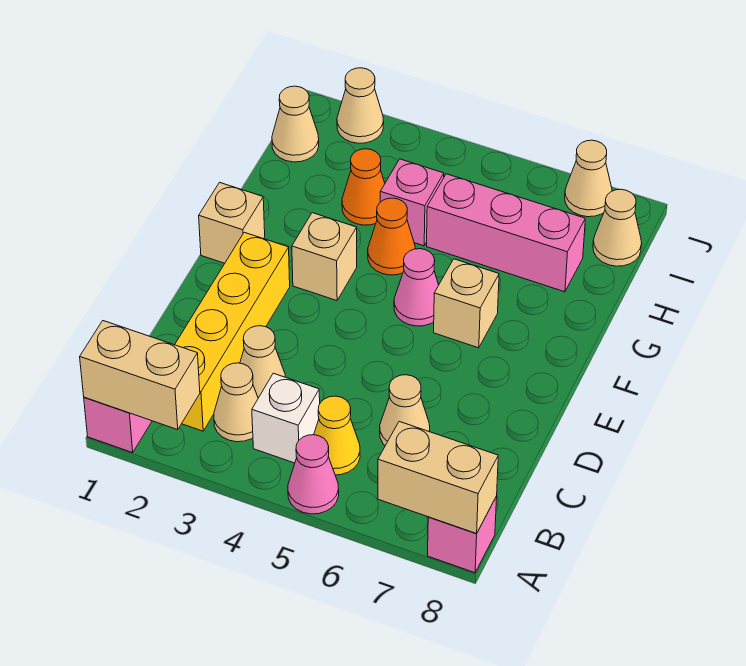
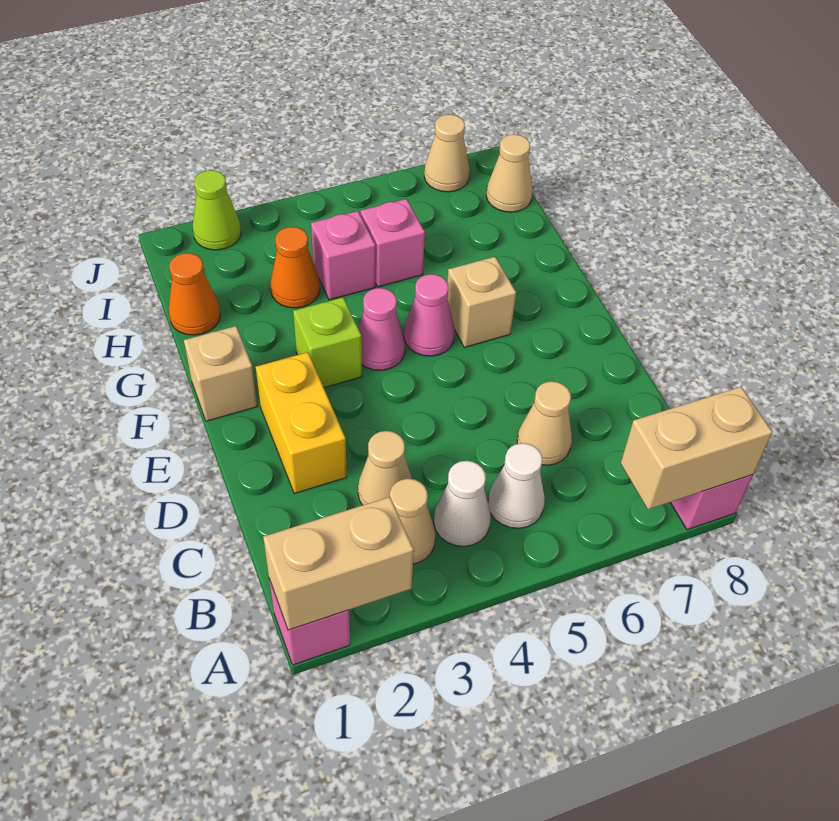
pink cone A5 level 1 -> pink cone F4 level 1
yellow brick B2:E2 level 1 -> yellow brick D2:E2 level 1
white brick B4 level 1 -> white cone B4 level 1
yellow cone B5 level 1 -> white cone B5 level 1
tan brick F3 level 1 -> lime brick F3 level 1
orange cone G4 level 1 -> orange cone H1 level 1
pink brick H5:H7 level 1 -> pink brick H5 level 1
tan cone I1 level 1 -> none
tan cone J2 level 1 -> lime cone J2 level 1

